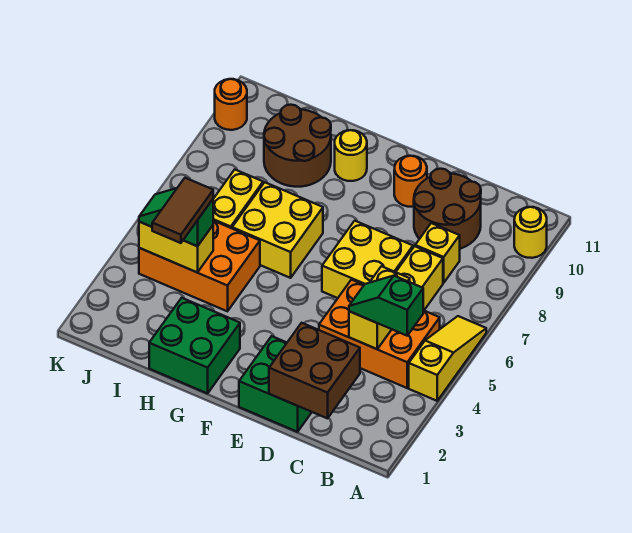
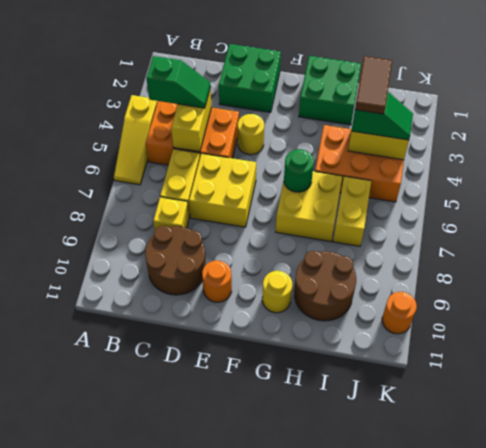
yellow round brick A10 level 1 -> yellow round brick E4 level 1
brown brick C1:D2 level 2 -> none
none -> green round brick G6 level 2

